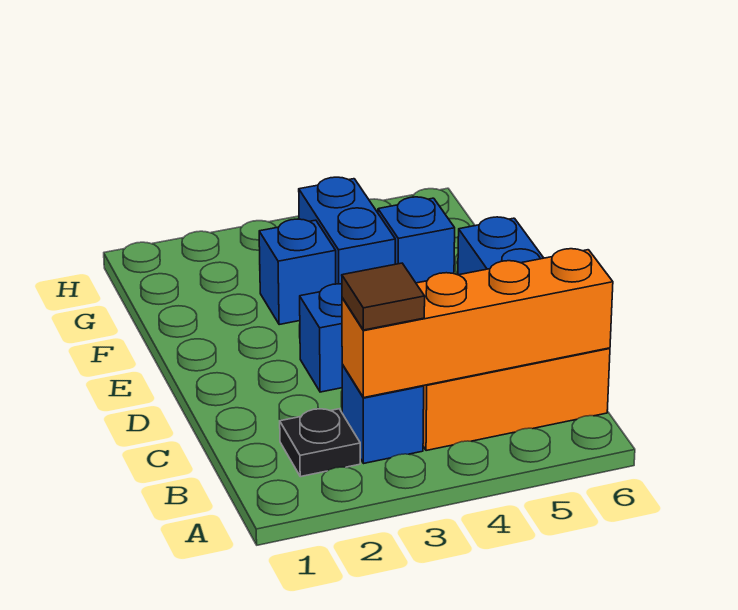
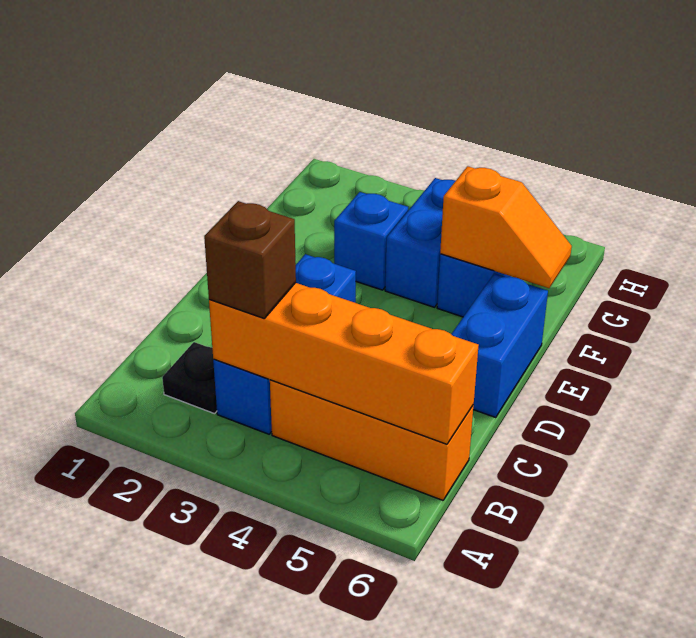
brown tile B3 level 3 -> brown brick B3 level 3
none -> orange slope F5:F6 level 2 top 5

